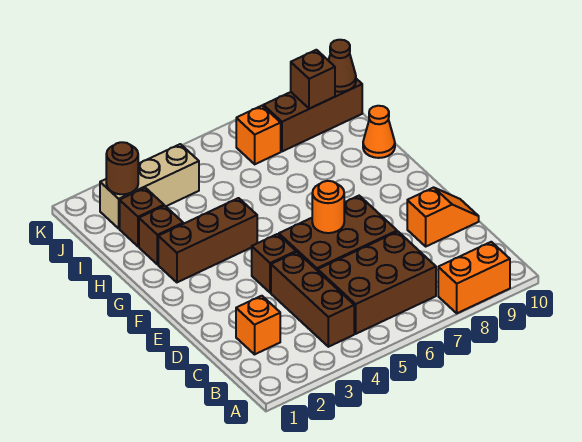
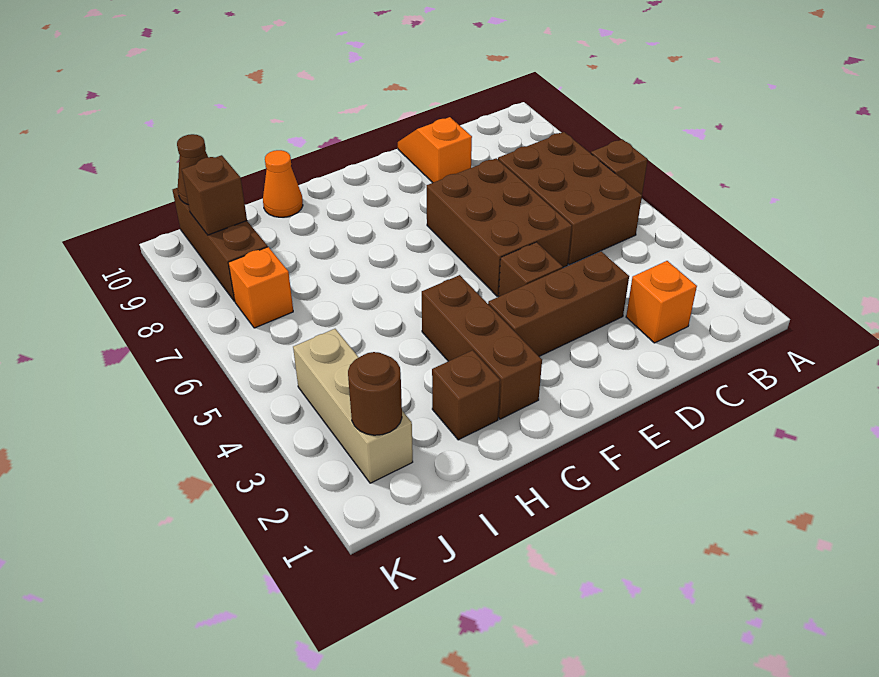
orange brick A8:A9 level 1 -> none
brown brick B4:D4 level 1 -> brown brick D3:F3 level 1
orange round brick E6 level 2 -> none
brown brick I2 level 1 -> brown brick A6 level 1

